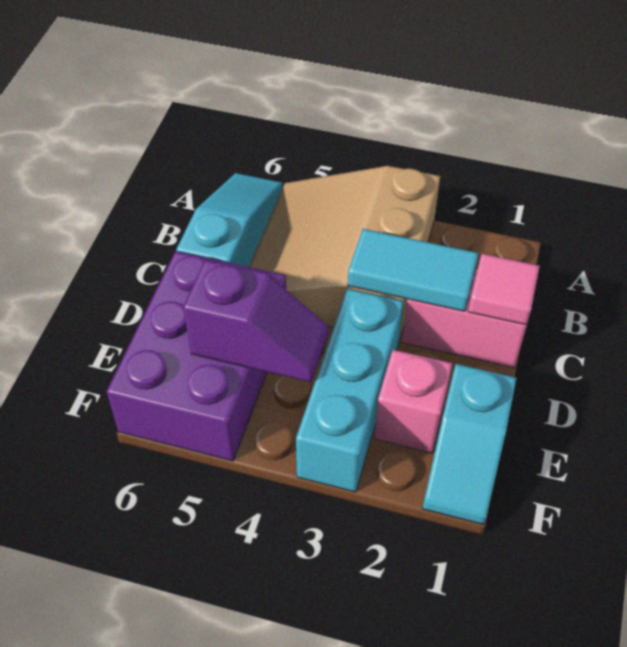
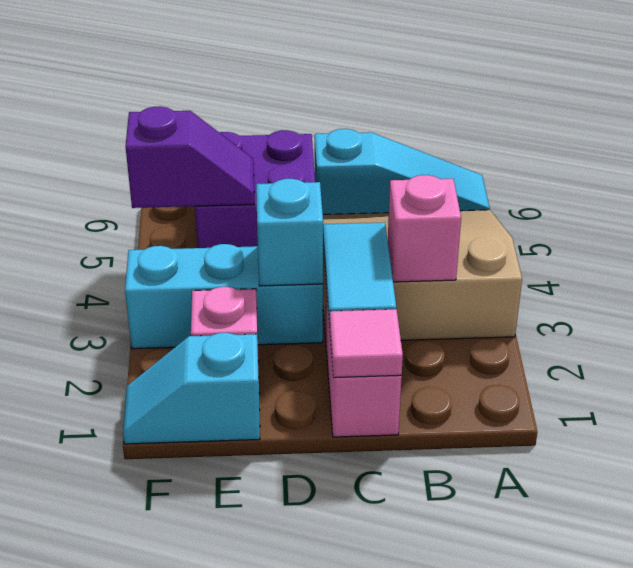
none -> pink brick B3 level 2
none -> cyan brick D3 level 2
purple brick D5:F6 level 1 -> purple brick D5:E6 level 1
purple slope E4:E5 level 2 top 5 -> purple slope E5:F5 level 2 top F

